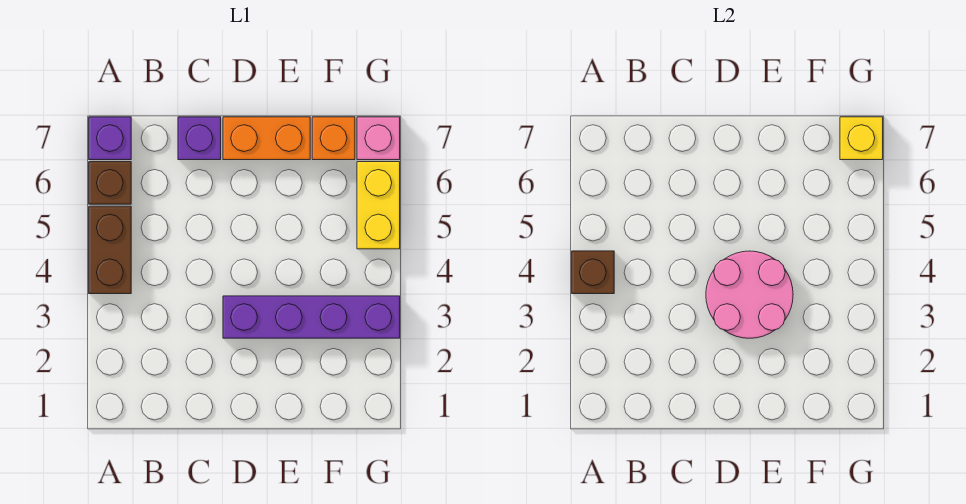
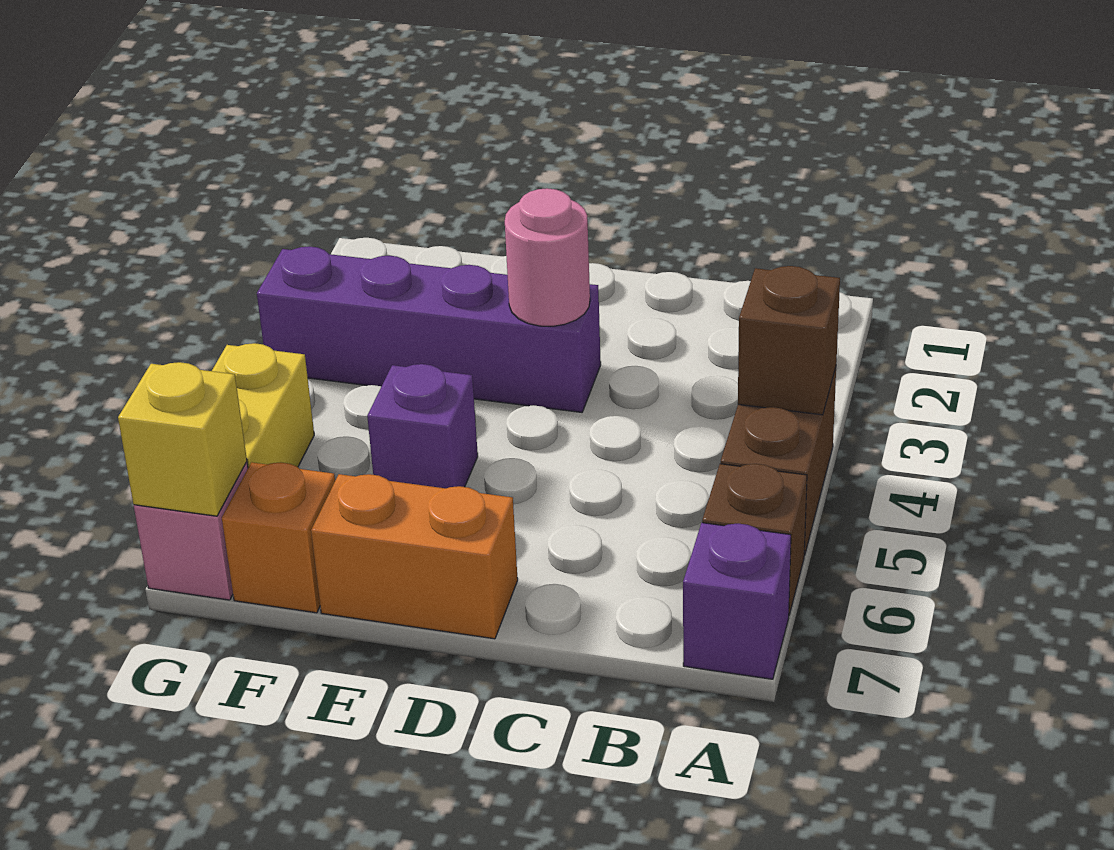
purple brick C7 level 1 -> purple brick E5 level 1
pink round brick D3:E4 level 2 -> pink round brick D3 level 2

